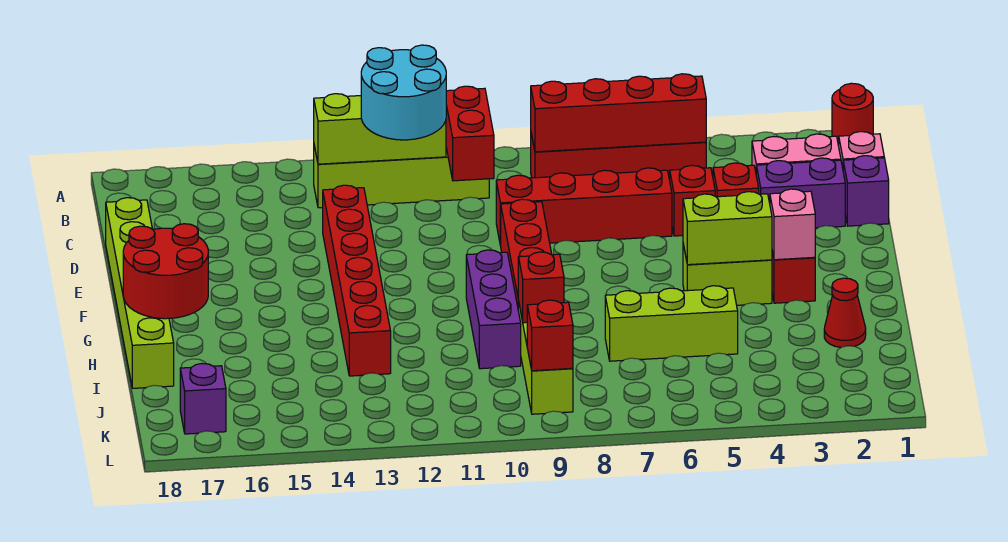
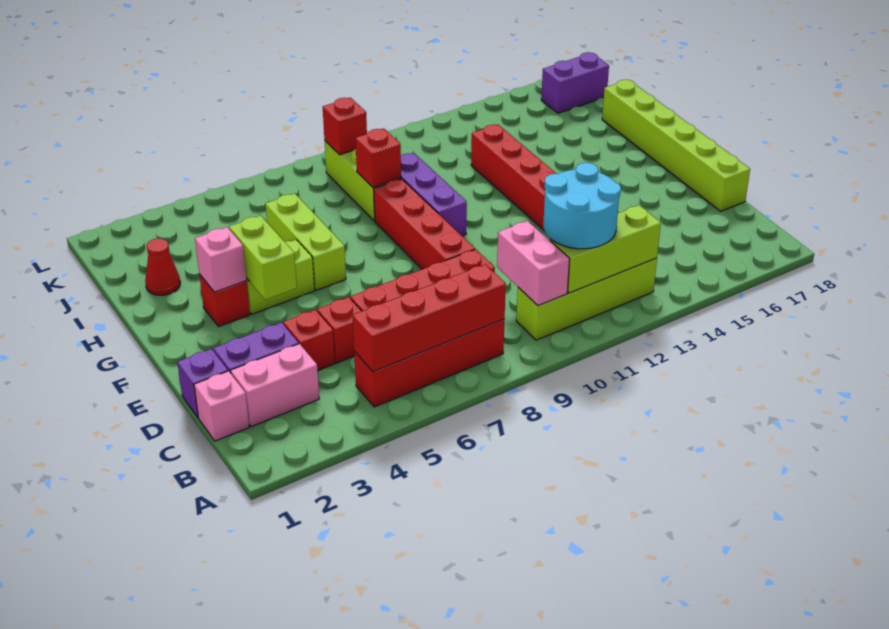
red round brick A1 level 1 -> none
red brick B10:C10 level 2 -> pink brick B10:C10 level 2
lime brick G4:G5 level 2 -> lime brick F4:G4 level 2
red round brick G17:H18 level 2 -> none
lime brick I5:I7 level 1 -> lime brick G6:I6 level 1
purple brick K17 level 1 -> purple brick K17:K18 level 1

